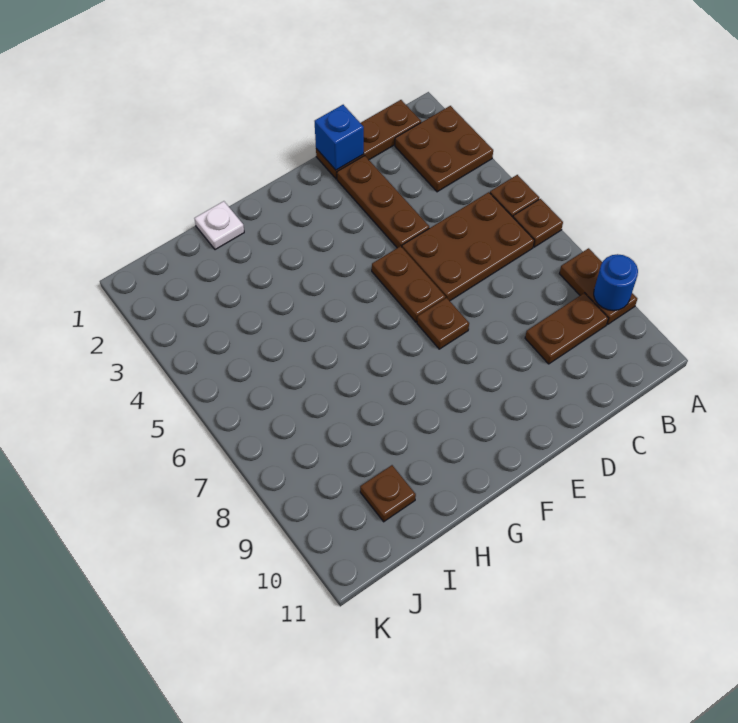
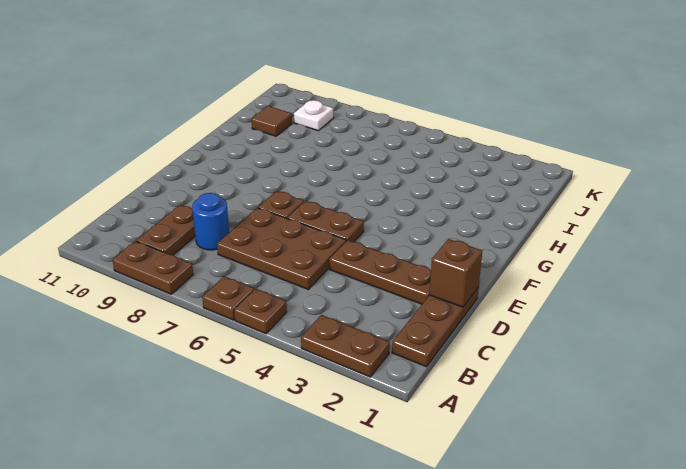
brown plate A2:B3 level 1 -> brown plate A2:A3 level 1
blue round brick A9 level 2 -> blue round brick C8 level 1
brown plate B5:D6 level 1 -> brown plate C5:D7 level 1
blue brick D1 level 2 -> brown brick D1 level 2
white plate H1 level 1 -> white plate J9 level 1
brown plate I10 level 1 -> brown tile I10 level 1

